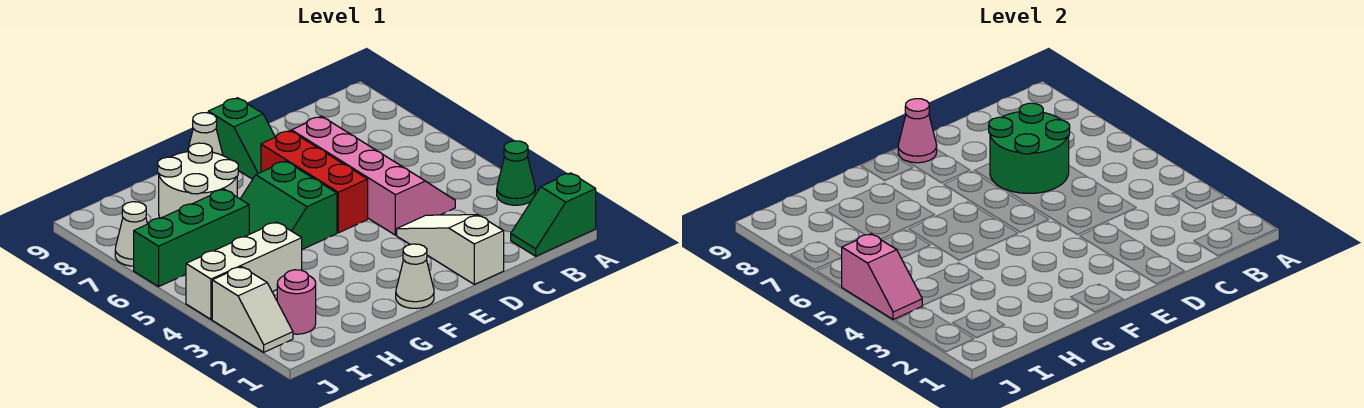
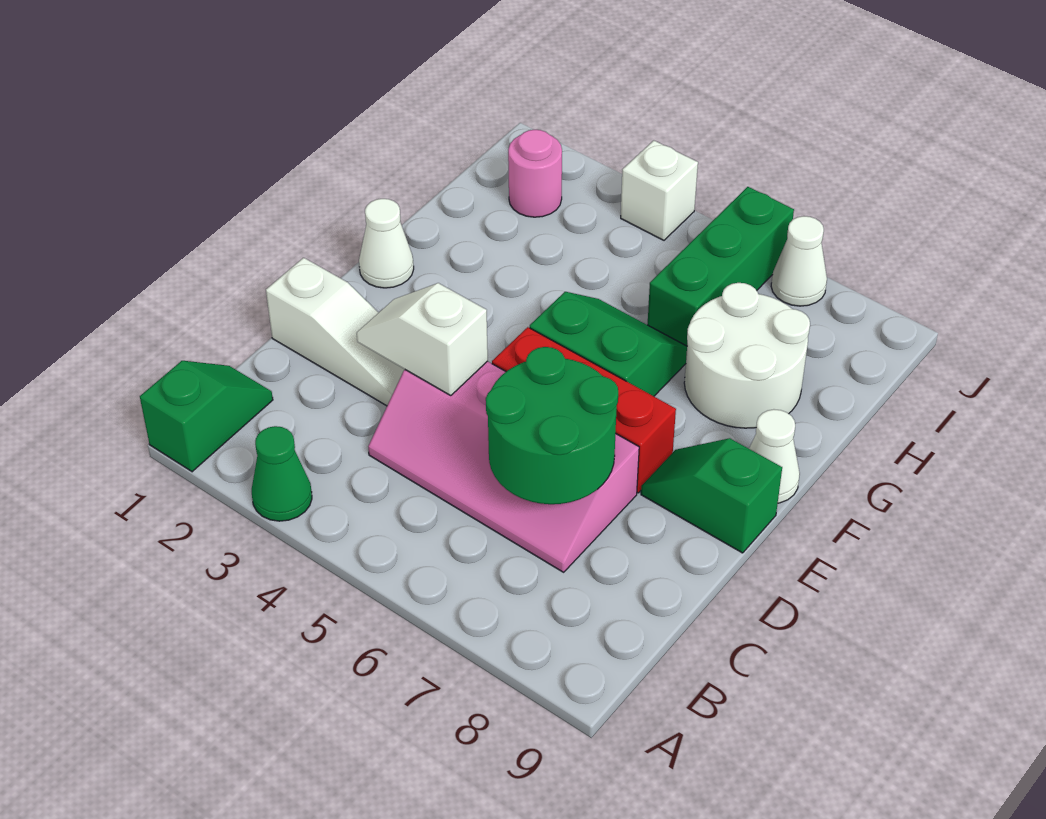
pink cone E9 level 2 -> none
white brick H4:J4 level 1 -> white brick J4 level 1
white slope J2:J3 level 1 top 3 -> white slope D3:D4 level 2 top 4
pink slope J4:J5 level 2 top 5 -> none

